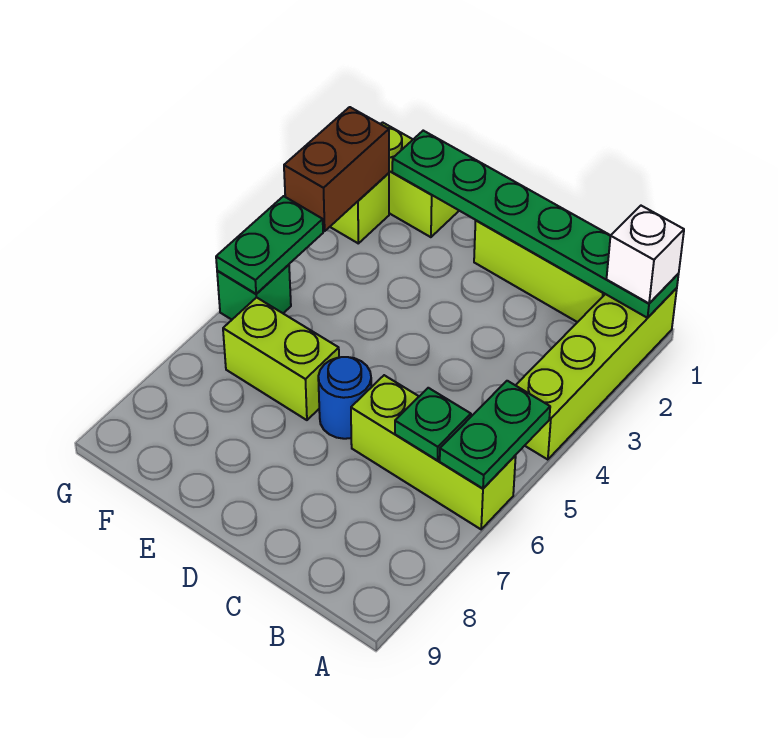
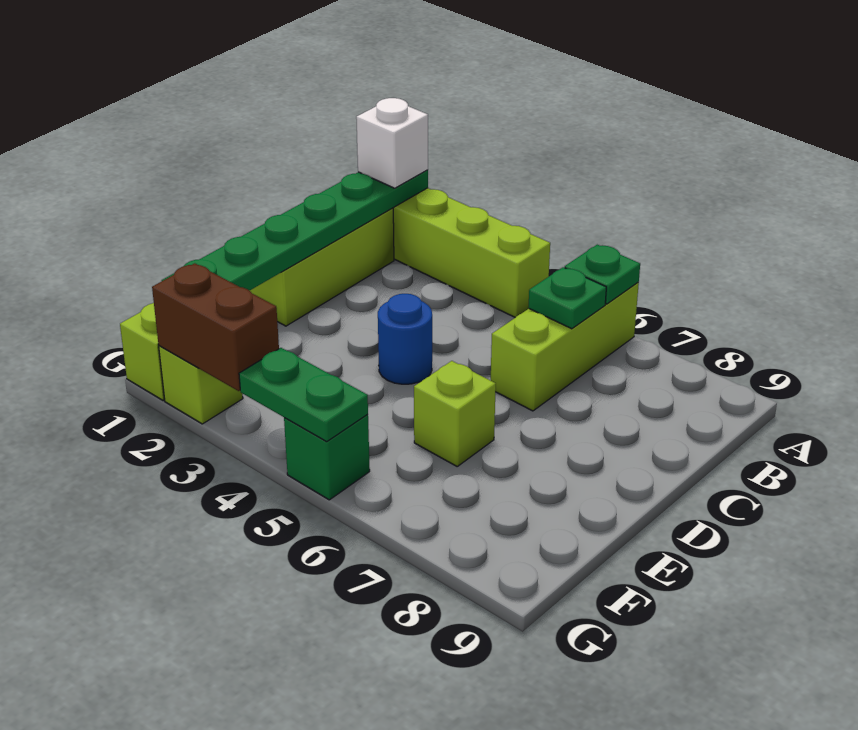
green plate A5:A6 level 2 -> green plate A6 level 2
blue round brick D6 level 1 -> blue round brick D4 level 1
lime brick E6:F6 level 1 -> lime brick E6 level 1

